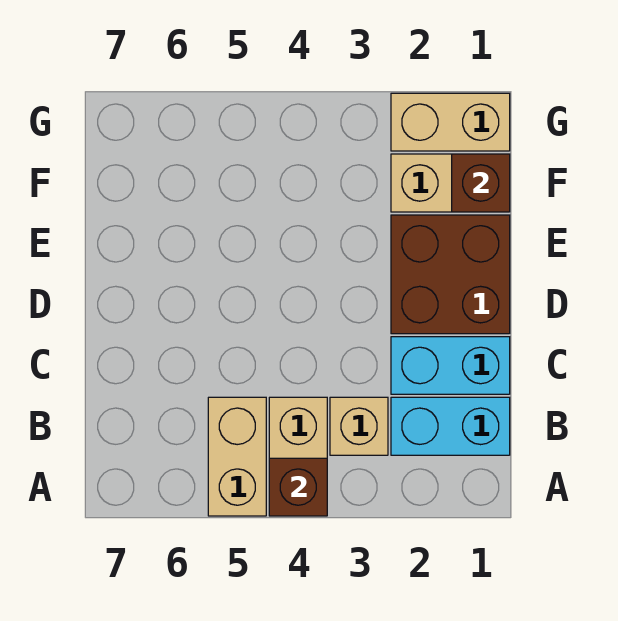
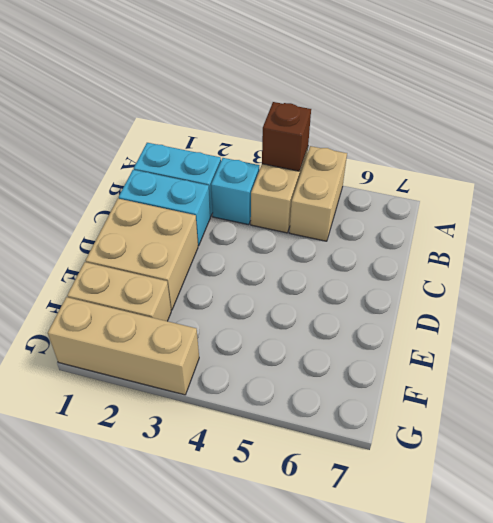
tan brick B3 level 1 -> cyan brick B3 level 1
brown brick D1:E2 level 1 -> tan brick D1:E2 level 1
brown brick F1 level 2 -> none
tan brick G1:G2 level 1 -> tan brick G1:G3 level 1

